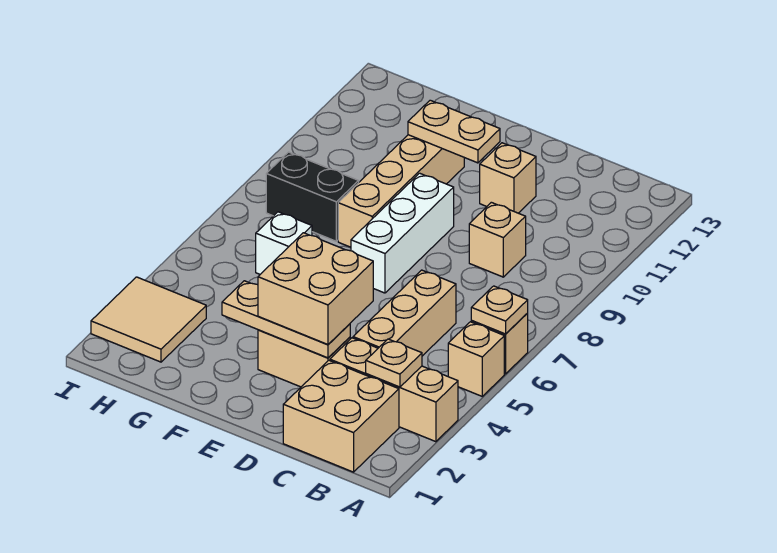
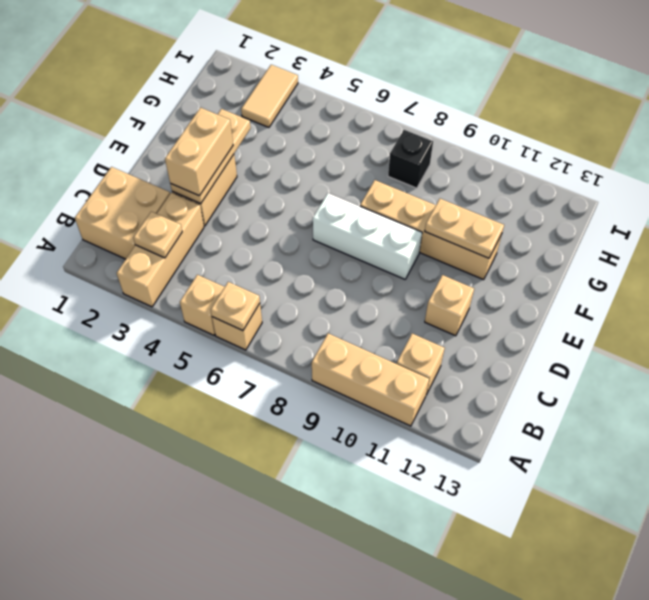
tan brick C4:C6 level 1 -> tan brick A9:A11 level 1
tan brick C9 level 1 -> tan brick B11 level 1
tan brick D3:E4 level 3 -> tan brick D3:E3 level 3
tan plate E11:F11 level 2 -> tan plate F10:F11 level 2
white brick G6 level 1 -> none
black brick G8:H8 level 1 -> black brick H8 level 1
tan tile H2:I3 level 1 -> tan tile H3:I3 level 1

